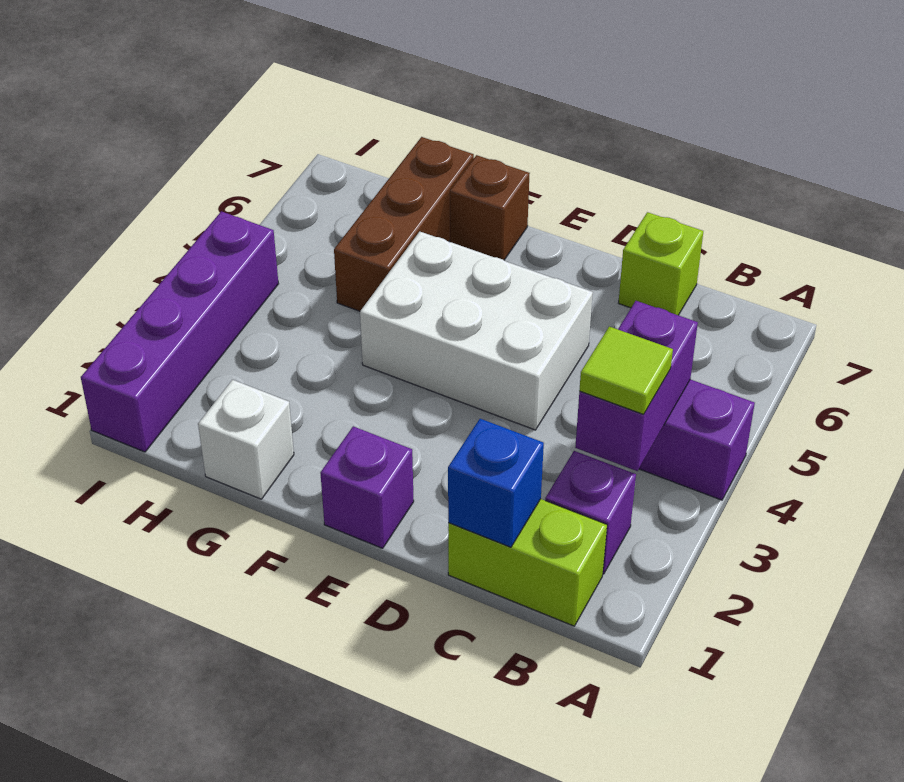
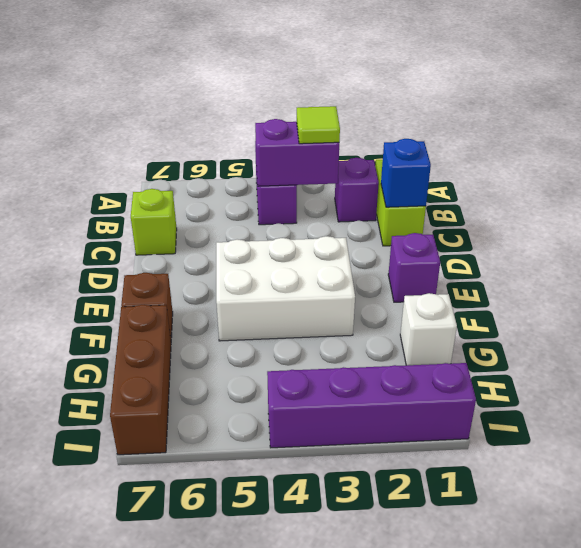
white brick D4:F5 level 1 -> white brick E3:F5 level 1
brown brick G5:G7 level 1 -> brown brick G7:I7 level 1

